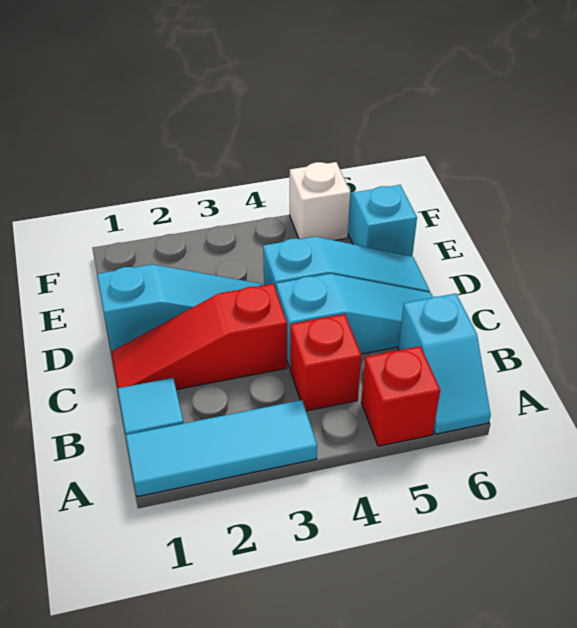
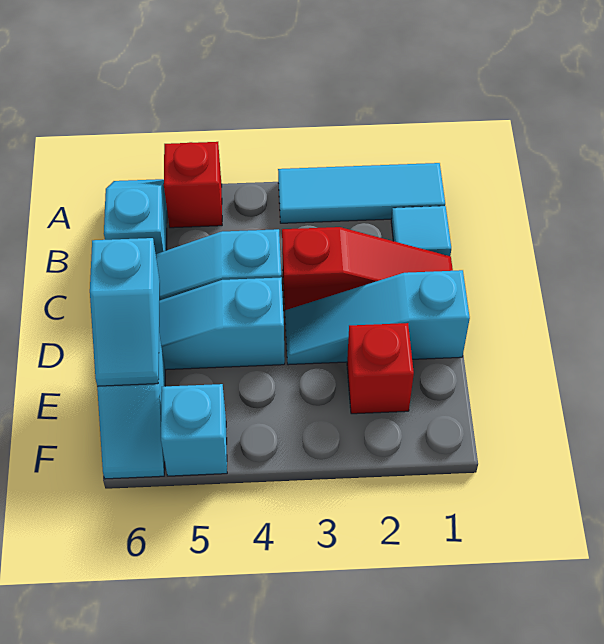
red brick B4 level 1 -> red brick E2 level 1
none -> cyan slope D6:E6 level 2 top D
white brick F5 level 1 -> cyan brick F5 level 1

